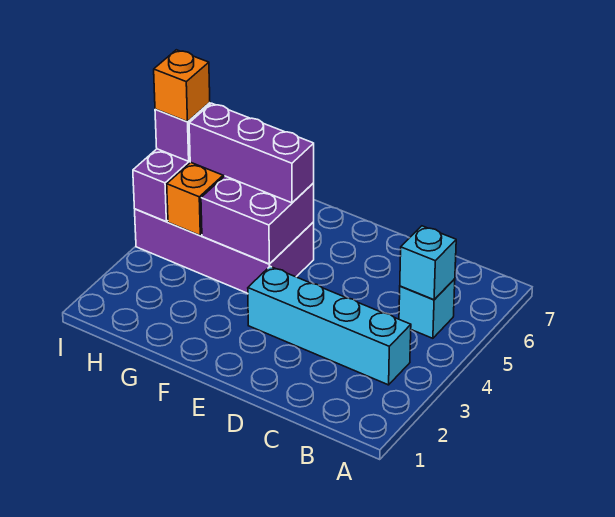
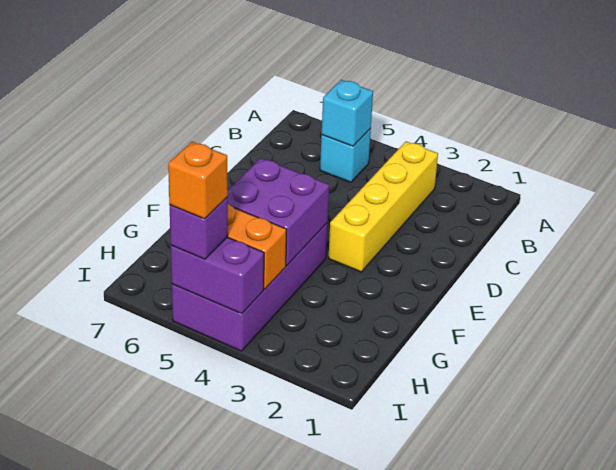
cyan brick B3:E3 level 1 -> yellow brick B3:E3 level 1
purple brick F5:H5 level 3 -> none

